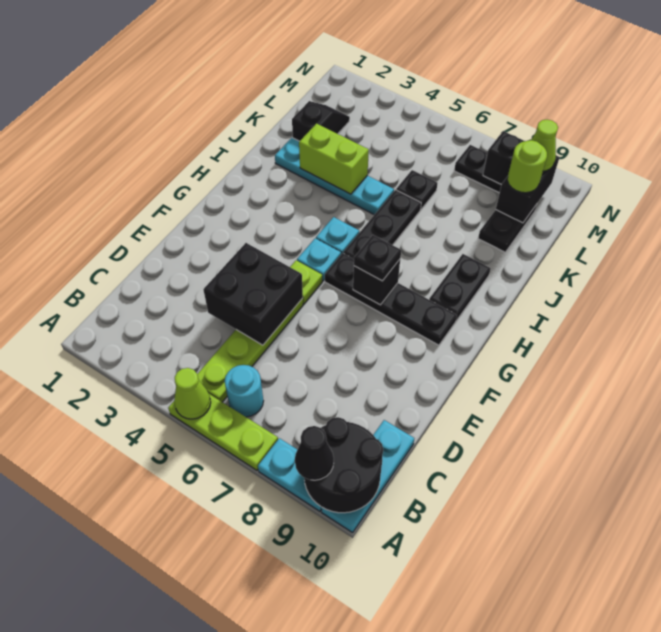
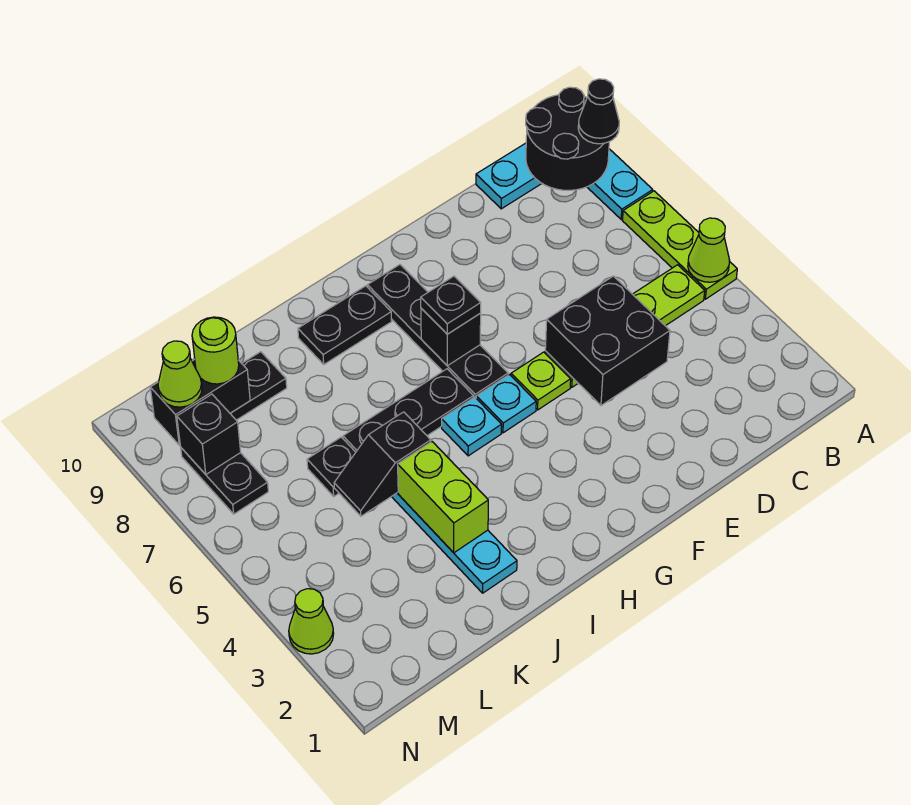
cyan round brick B6 level 1 -> none
black slope K2:L2 level 1 top K -> black slope J5:K5 level 2 top J
none -> lime cone N3 level 1

